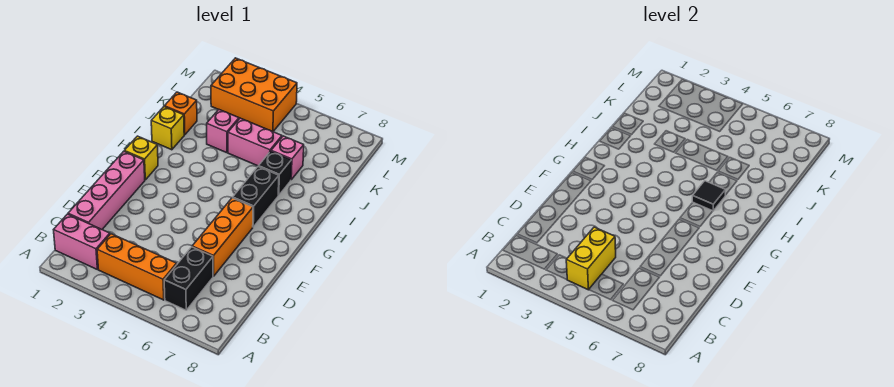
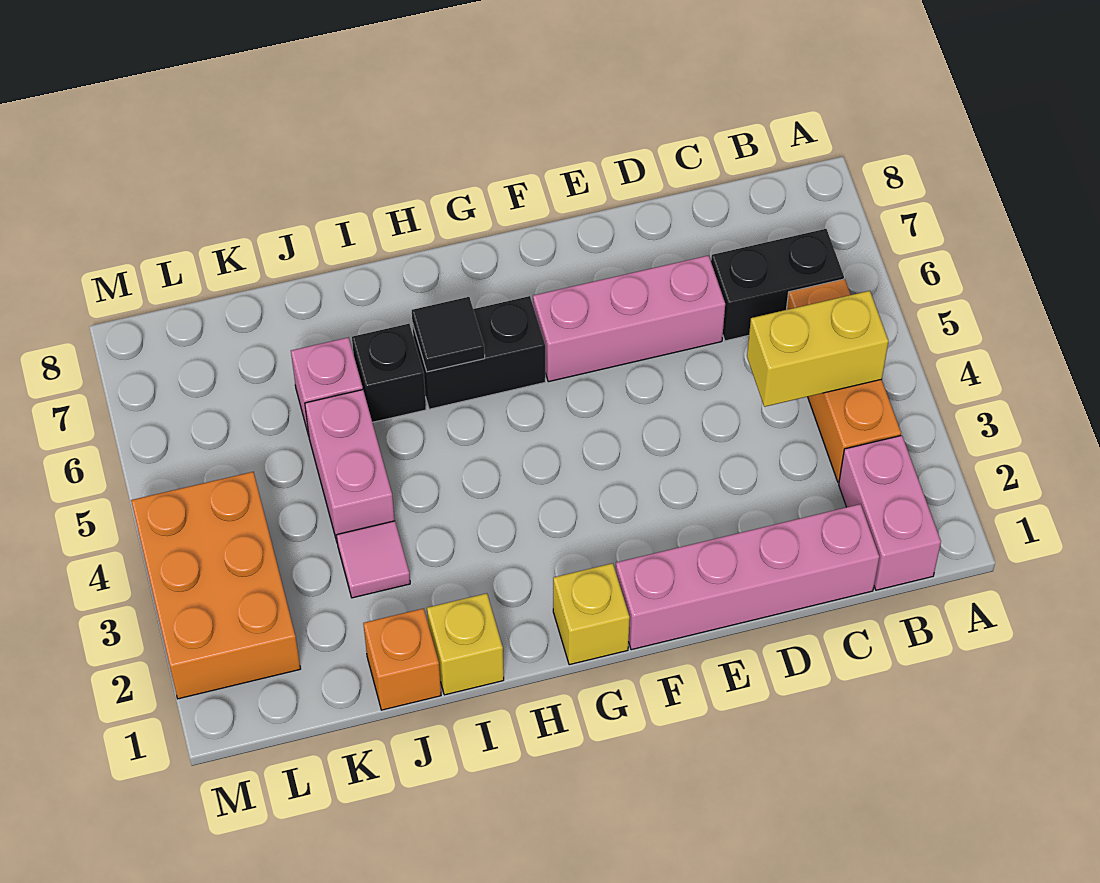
orange brick D6:F6 level 1 -> pink brick D6:F6 level 1
pink brick J3 level 1 -> pink tile J3 level 1

